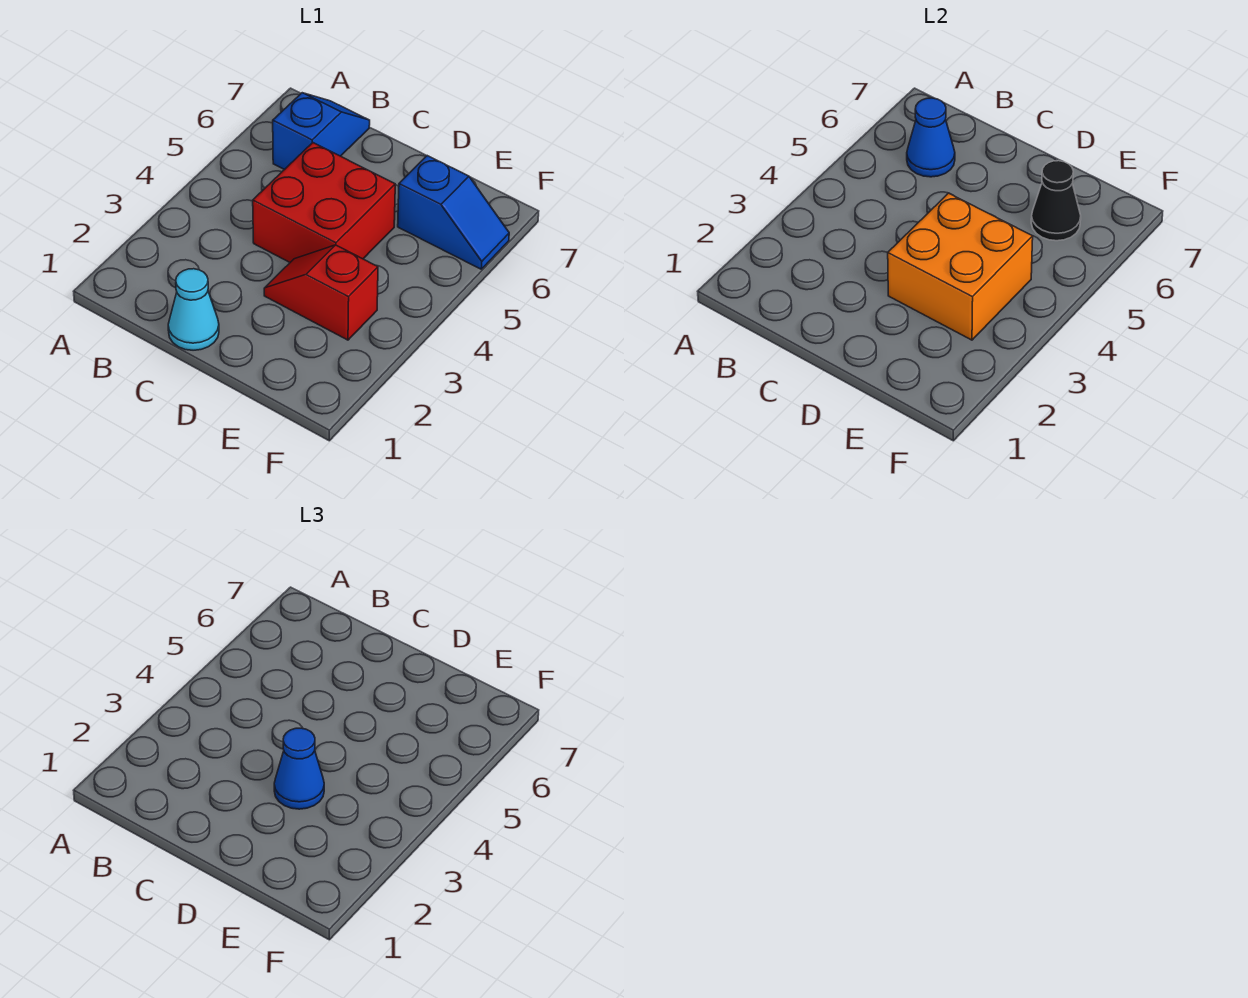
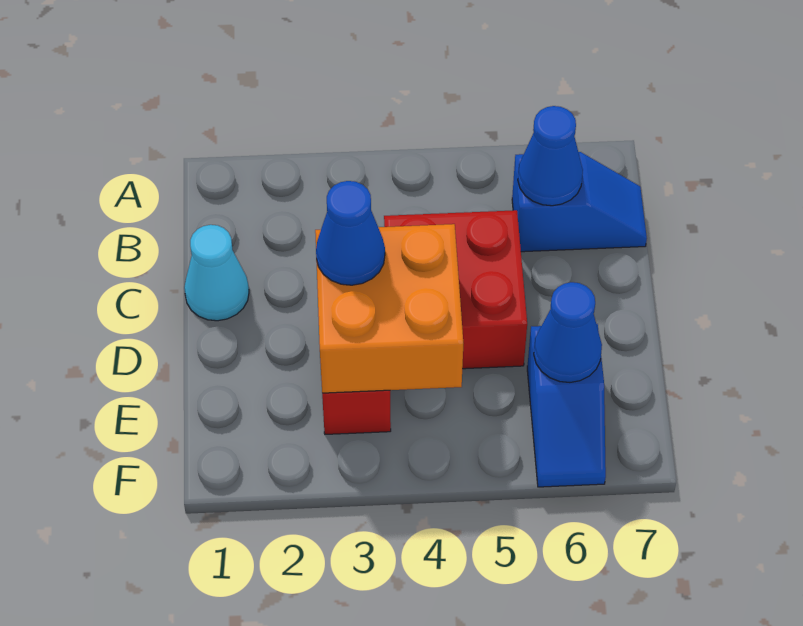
black cone E6 level 2 -> blue cone E6 level 2

